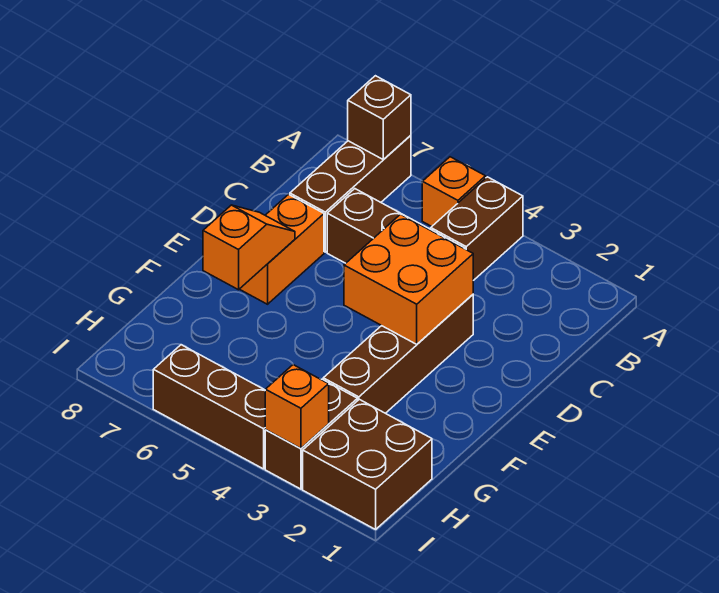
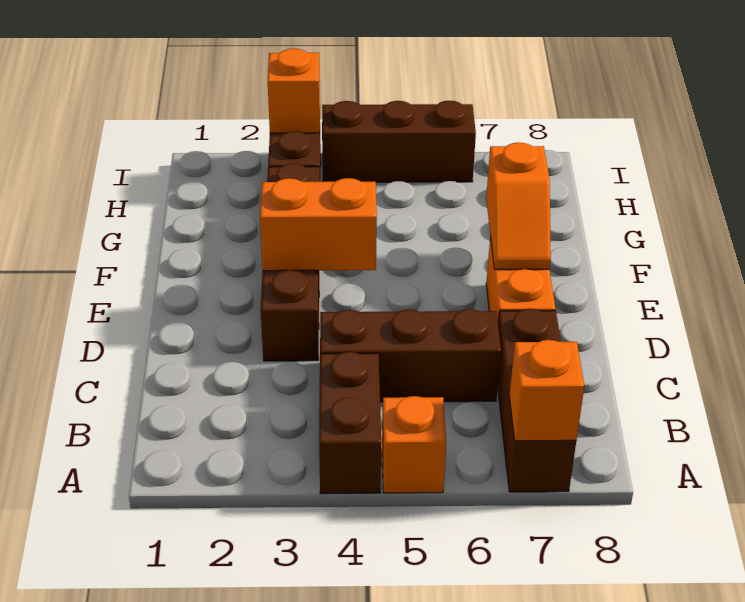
brown brick A7 level 2 -> orange brick A7 level 2
orange brick D3:E4 level 2 -> orange brick E3:E4 level 2
brown brick H1:I2 level 1 -> none

